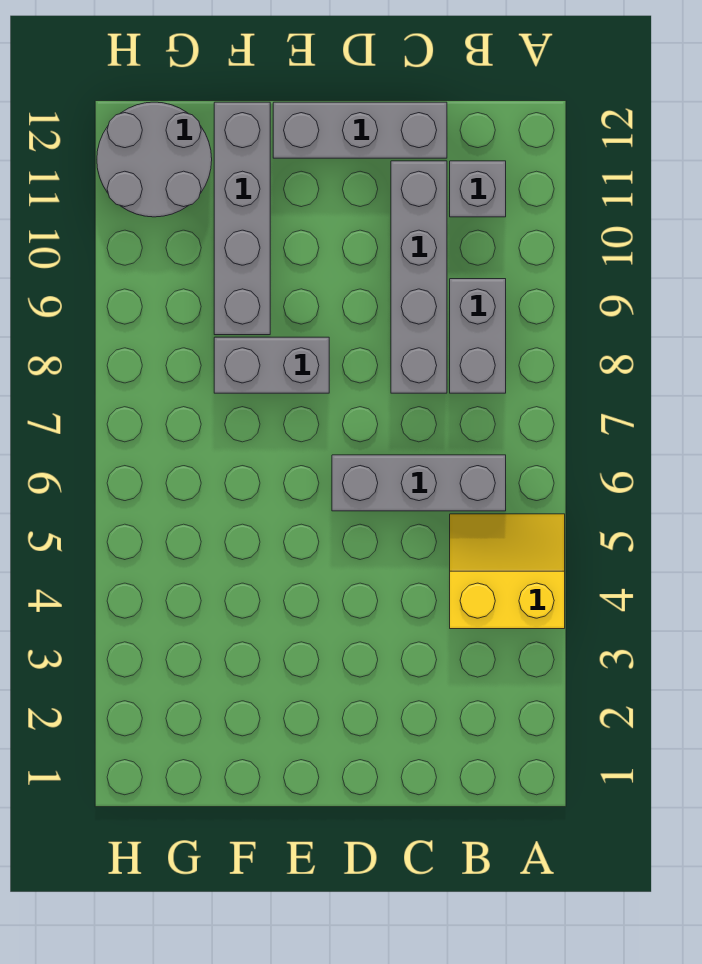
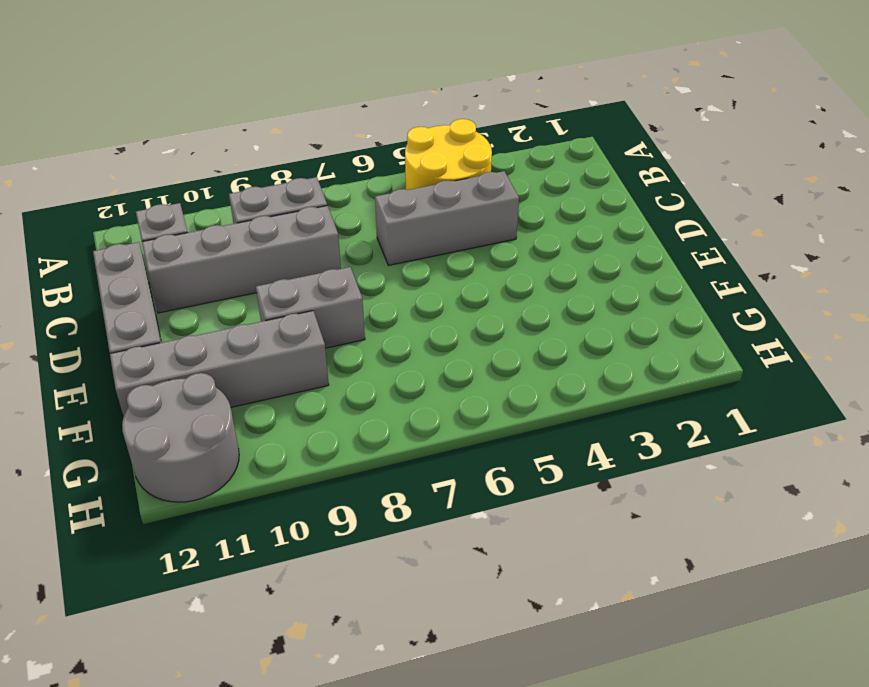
yellow slope A4:B5 level 1 top 4 -> yellow round brick A4:B5 level 1
grey brick B6:D6 level 1 -> grey brick C4:C6 level 1
grey brick E8:F8 level 1 -> grey brick E8:E9 level 1

